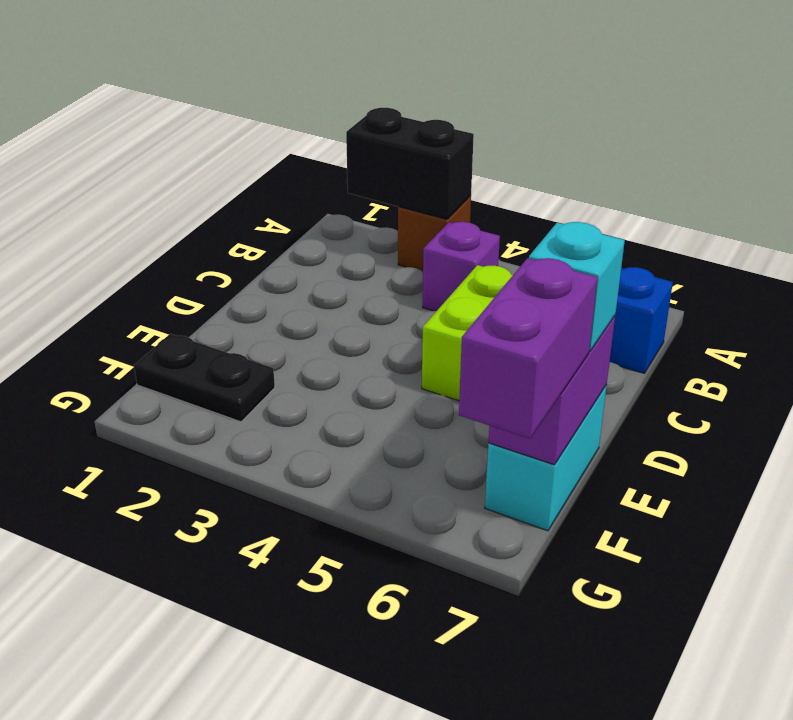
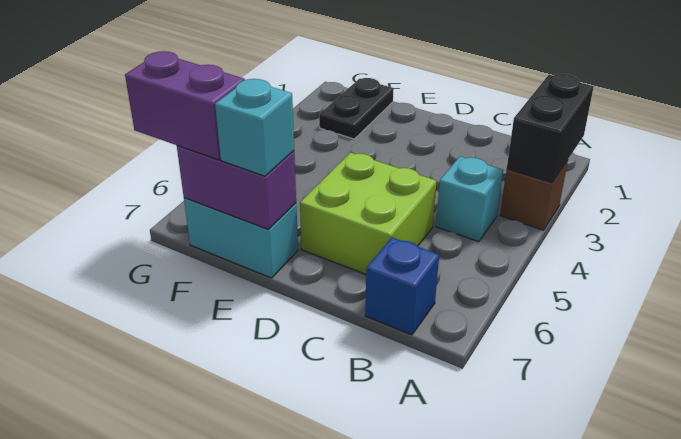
purple brick B4 level 1 -> cyan brick B4 level 1

